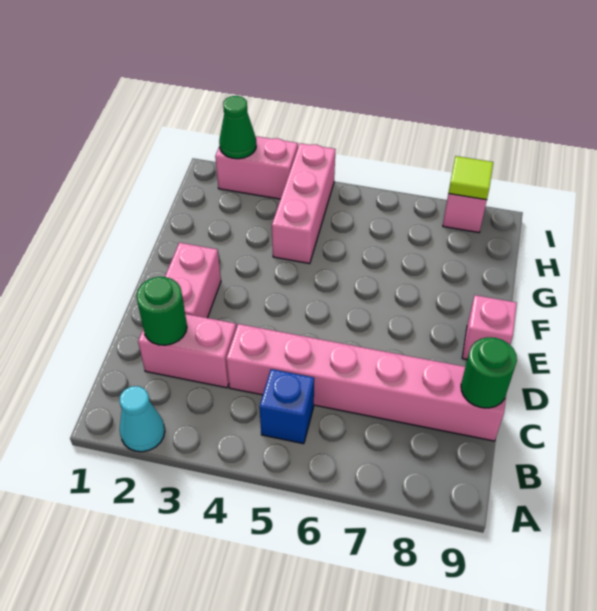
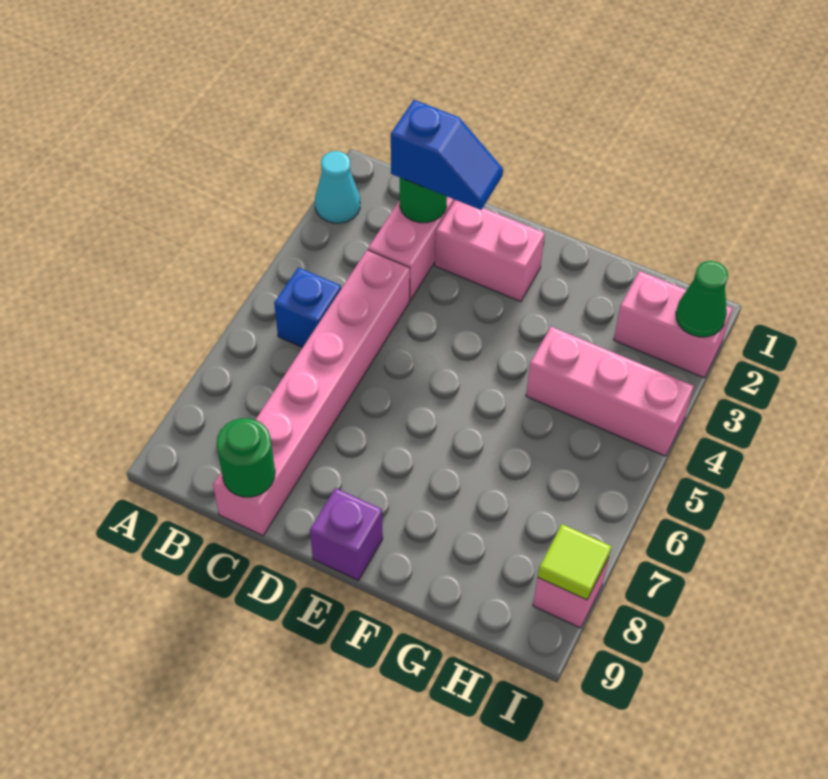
none -> blue slope C2:D2 level 3 top C
pink brick E9 level 1 -> purple brick E9 level 1
pink brick I2:I3 level 1 -> pink brick H2:I2 level 1

